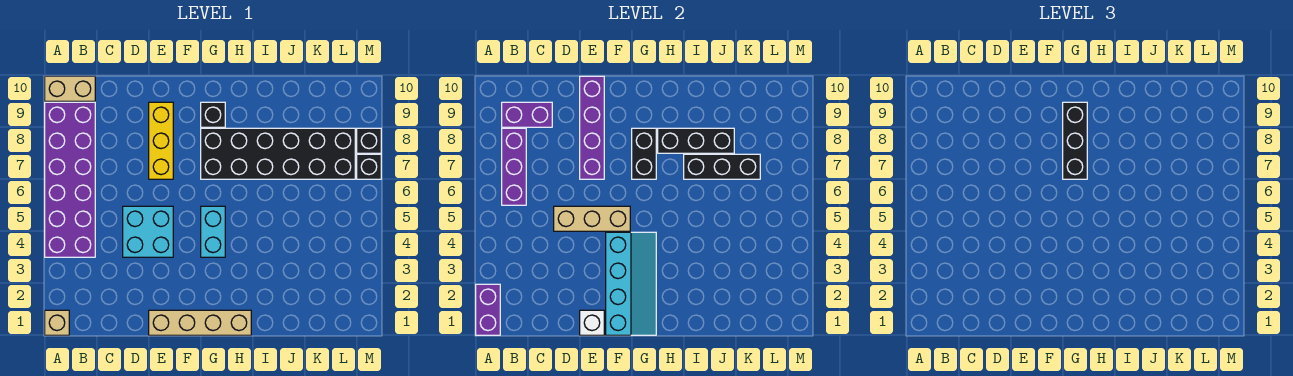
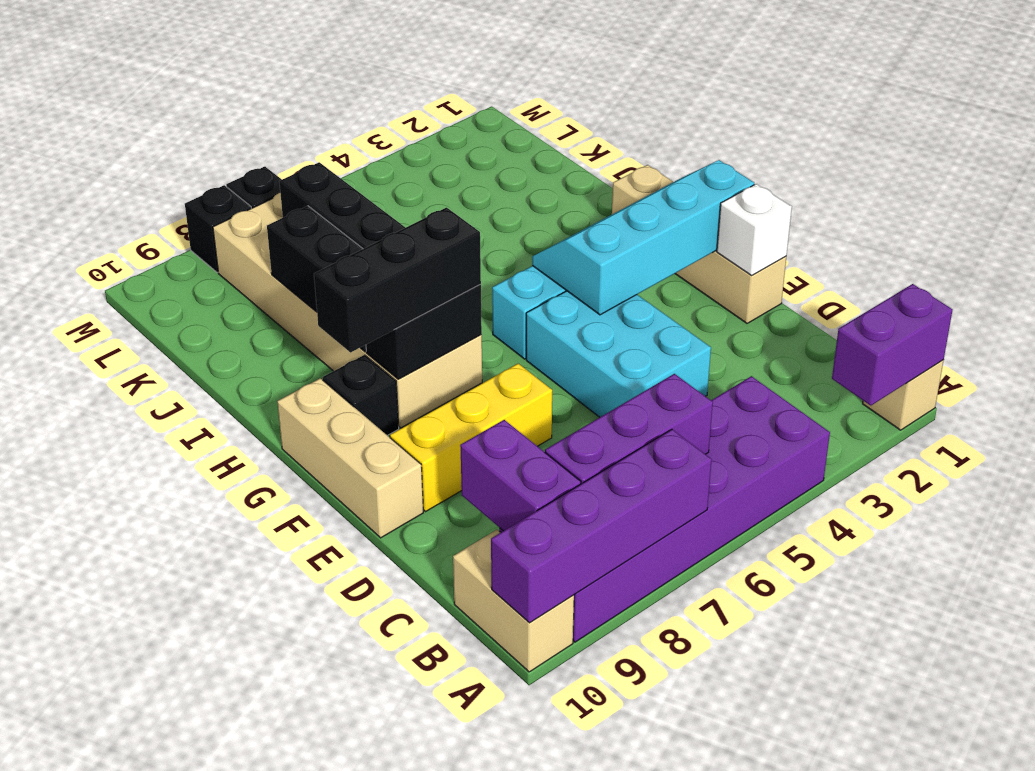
cyan brick D4:E5 level 1 -> cyan brick D4:F5 level 1
tan brick D5:F5 level 2 -> tan brick E10:G10 level 1
purple brick E7:E10 level 2 -> purple brick A7:A10 level 2
black brick G7:L8 level 1 -> tan brick G7:L8 level 1

